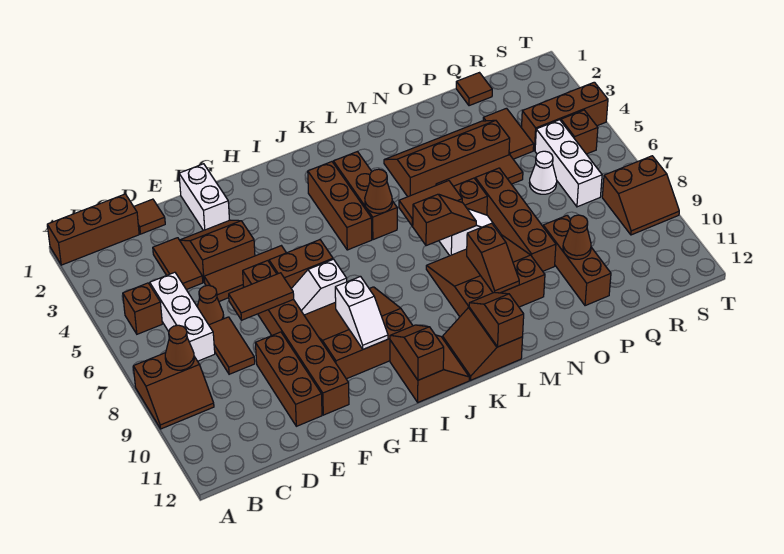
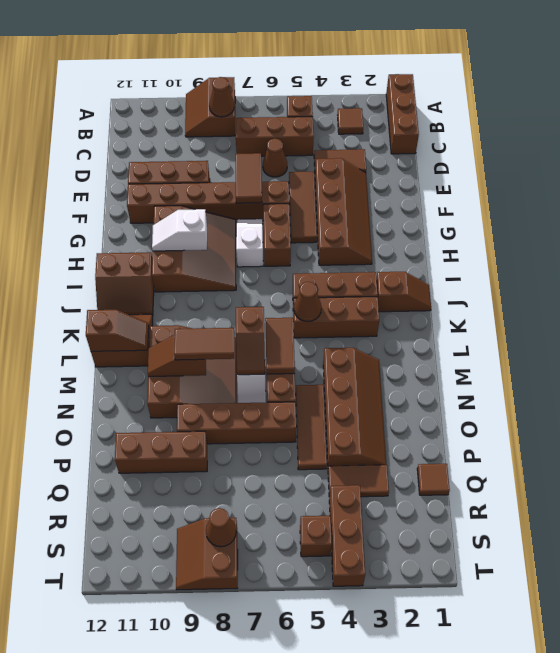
white brick C5:C7 level 1 -> brown brick C5:C7 level 1
brown tile D1 level 1 -> brown tile B3 level 1
brown tile D7:D8 level 1 -> brown tile M8:M9 level 3
brown slope E3:F4 level 1 top 4 -> brown slope E3:H4 level 1 top 4
white brick F1:F2 level 1 -> none
brown slope I11:I12 level 2 top 12 -> brown slope J1:J2 level 1 top 2
brown cone P10 level 2 -> brown cone S8 level 2
white cone Q6 level 1 -> none
white brick R5:R7 level 1 -> none

